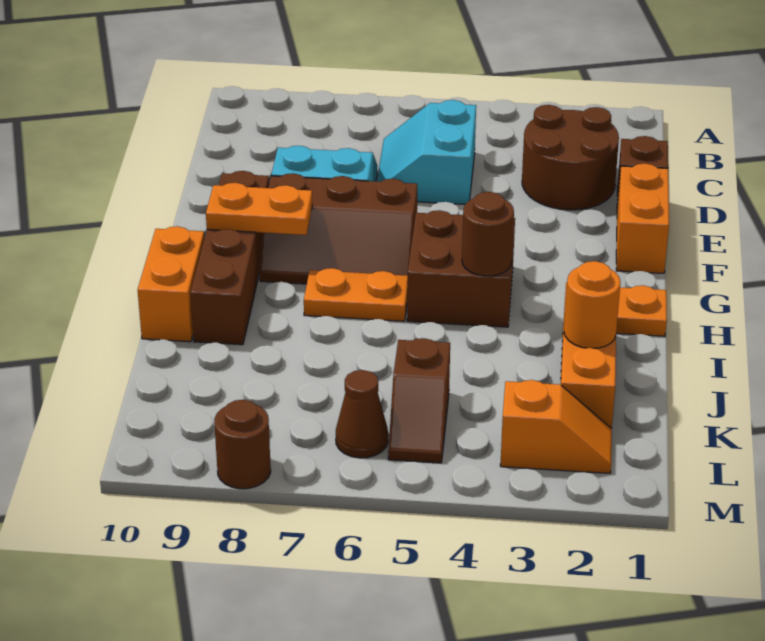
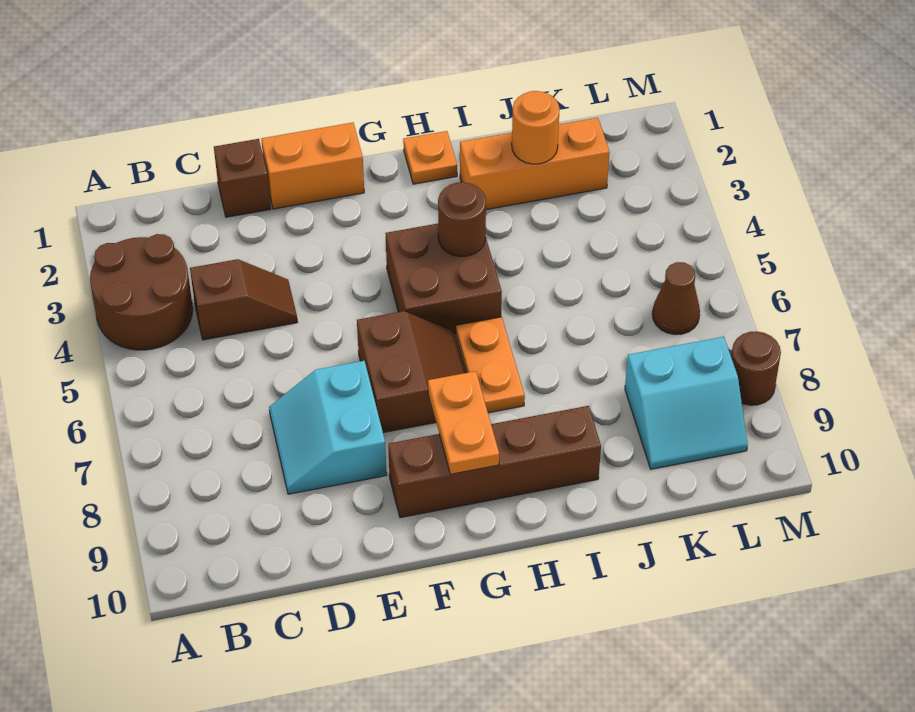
brown round brick C2:D3 level 1 -> brown round brick A3:B4 level 1
cyan slope C5:D6 level 1 top 5 -> cyan slope K8:L9 level 1 top 8
brown slope F6:G8 level 1 top F -> brown slope F6:G7 level 1 top F
orange brick H10:I10 level 1 -> none
brown slope K5:L5 level 1 top K -> brown slope C4:D4 level 1 top C
orange slope L2:L3 level 1 top 3 -> none

